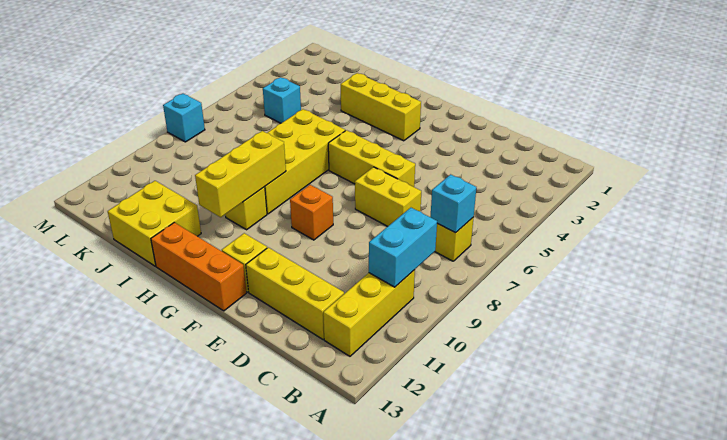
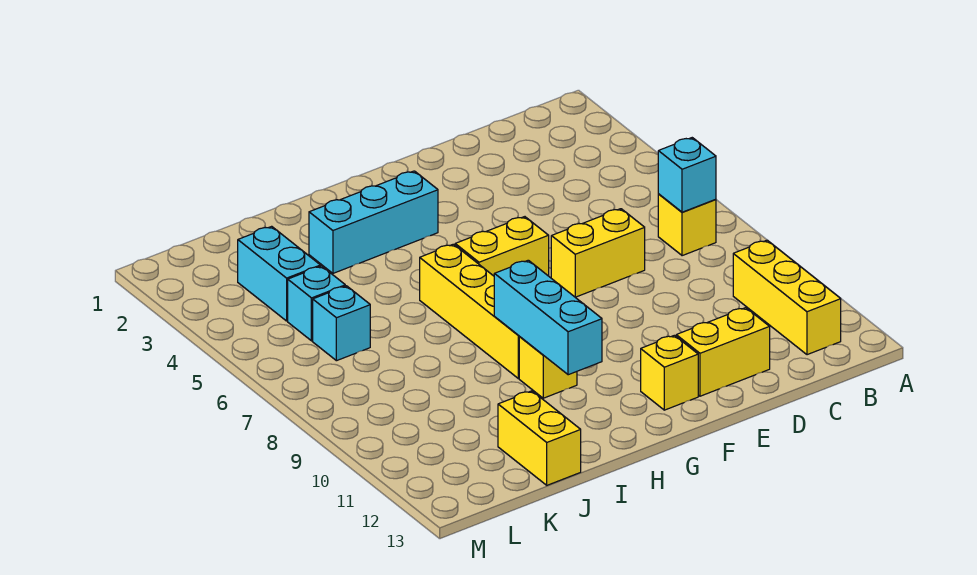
cyan brick B9:B10 level 2 -> cyan brick K3:K4 level 1
yellow brick C12:E12 level 1 -> yellow brick D12:E12 level 1
yellow brick E6:G6 level 1 -> yellow brick F6:G6 level 1
orange brick F9 level 1 -> none
orange brick F13:H13 level 1 -> none
yellow brick G3:I3 level 1 -> cyan brick G3:I3 level 1
yellow brick H6:I9 level 1 -> yellow brick H6:H9 level 1
yellow brick H9:H11 level 2 -> cyan brick H9:H11 level 2
yellow brick I12:J13 level 1 -> yellow brick J12:J13 level 1
cyan brick M8 level 1 -> cyan brick K6 level 1

